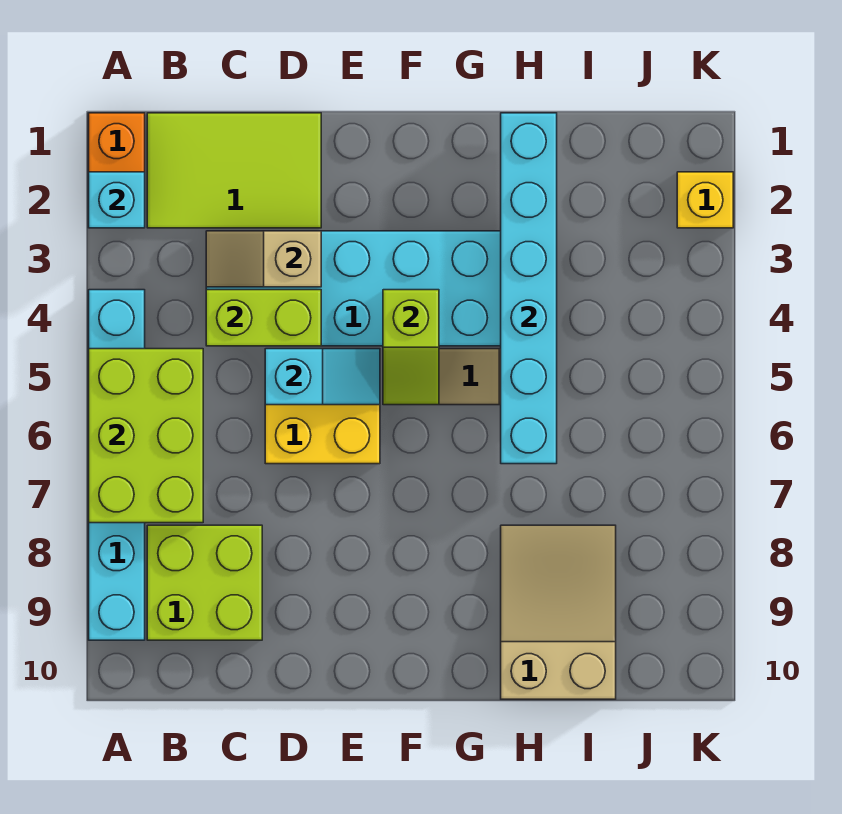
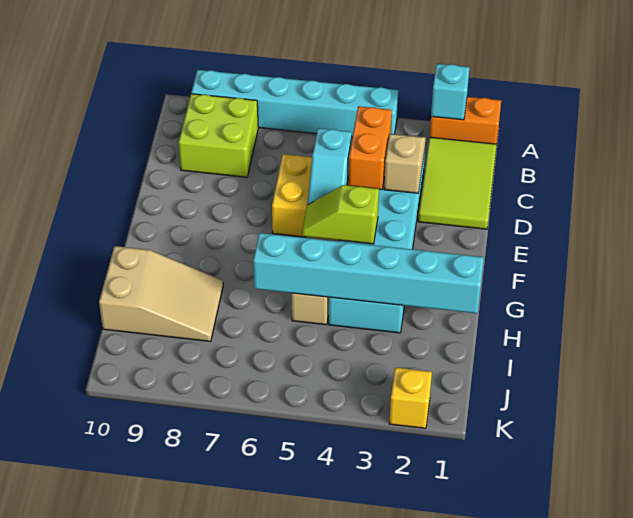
lime brick A5:B7 level 2 -> none
lime brick C4:D4 level 2 -> orange brick C4:D4 level 2

